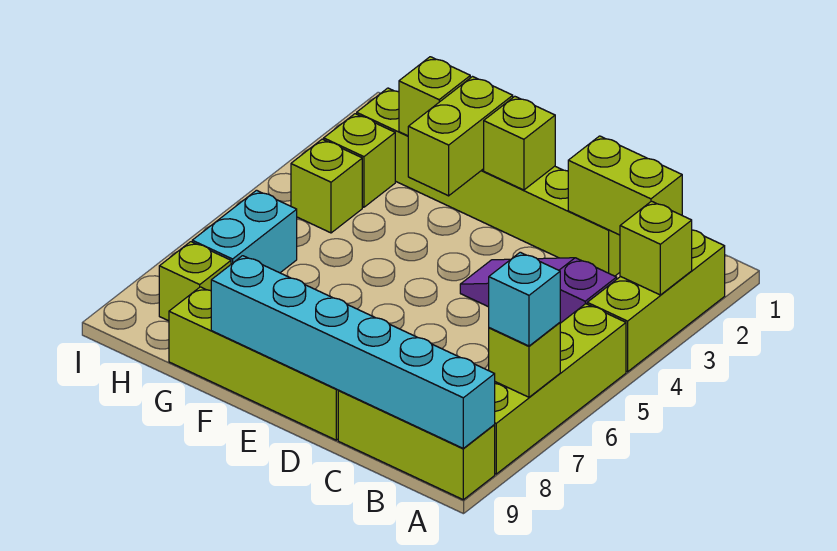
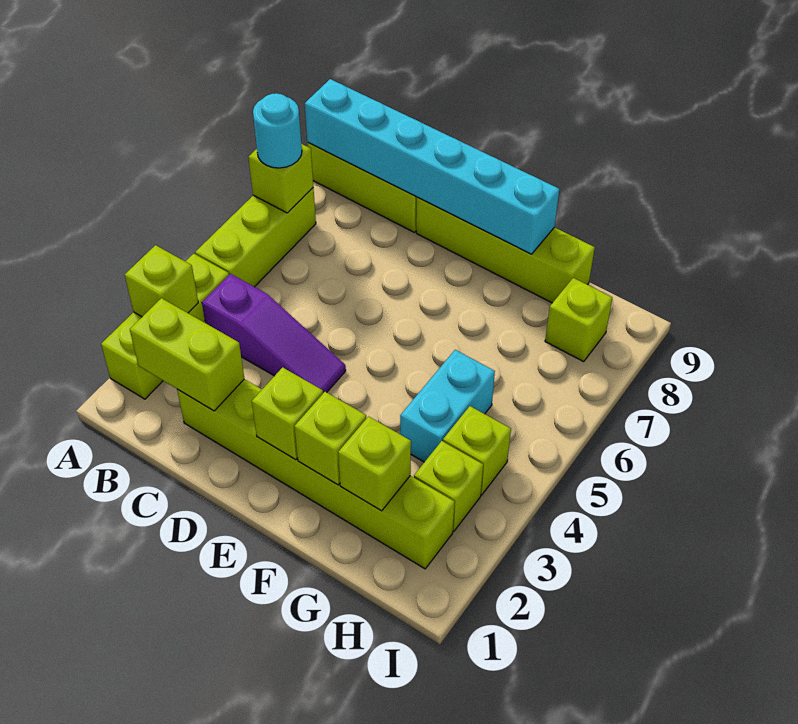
lime brick A5:A8 level 1 -> lime brick A5:A7 level 1
cyan brick A7 level 3 -> cyan round brick A7 level 3
lime brick F2:F3 level 2 -> lime brick F2 level 2
cyan brick H6:H7 level 1 -> cyan brick G4:G5 level 1

